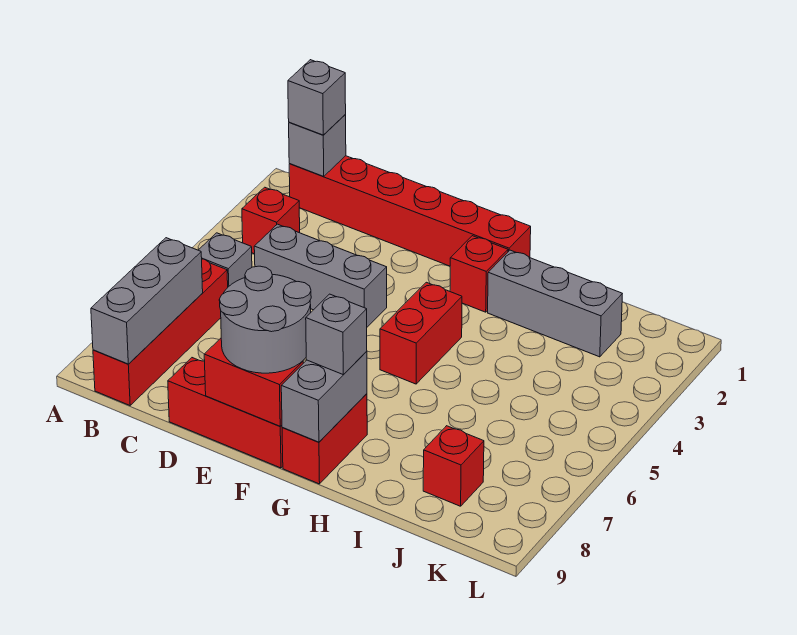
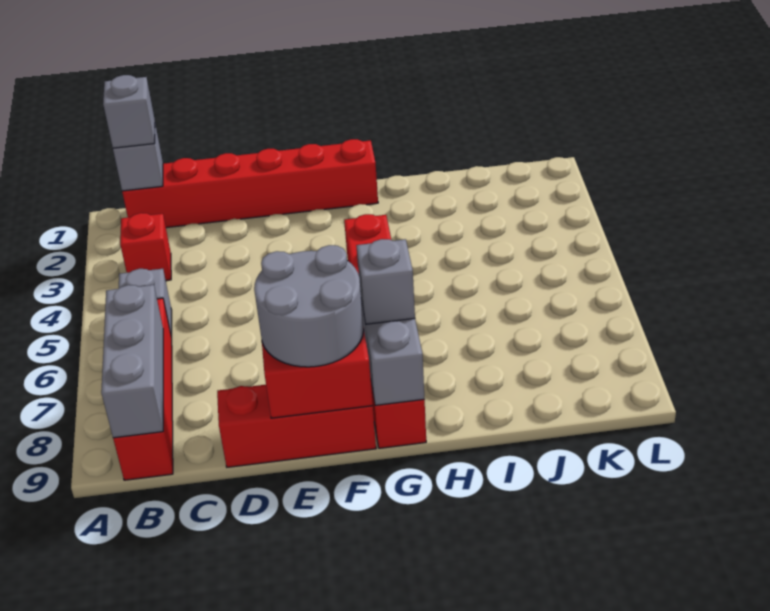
grey brick C4:E4 level 1 -> none
red brick G2 level 1 -> none
grey brick H2:J2 level 1 -> none
red brick J8 level 1 -> none

